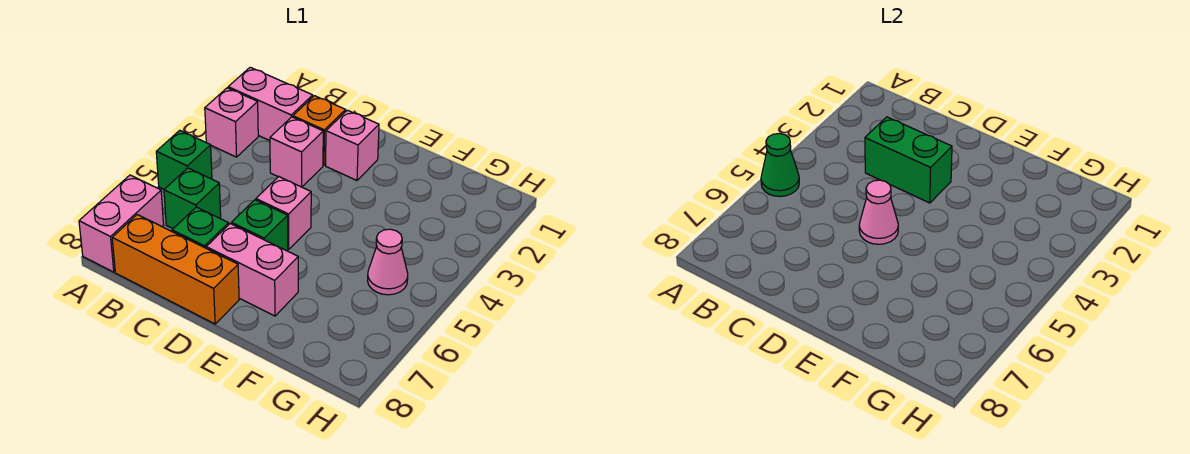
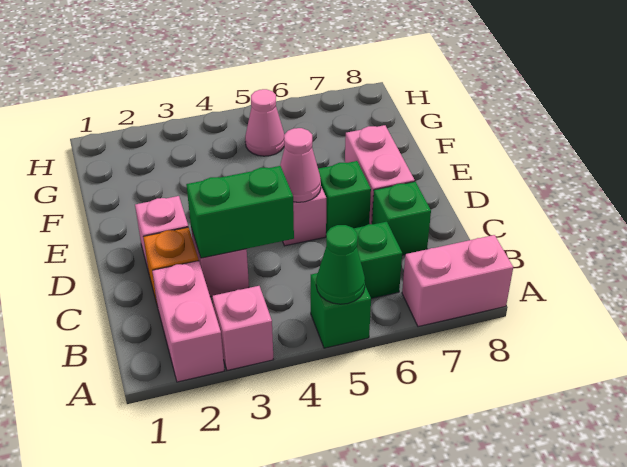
orange brick B8:D8 level 1 -> none
green brick C3:D3 level 2 -> green brick C3:C4 level 2

